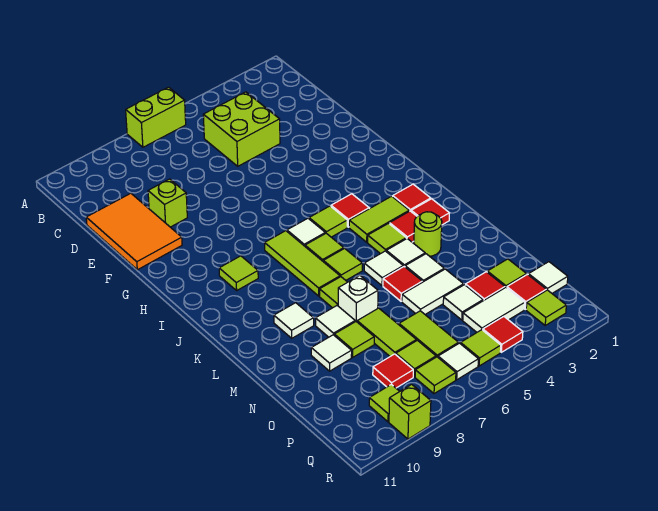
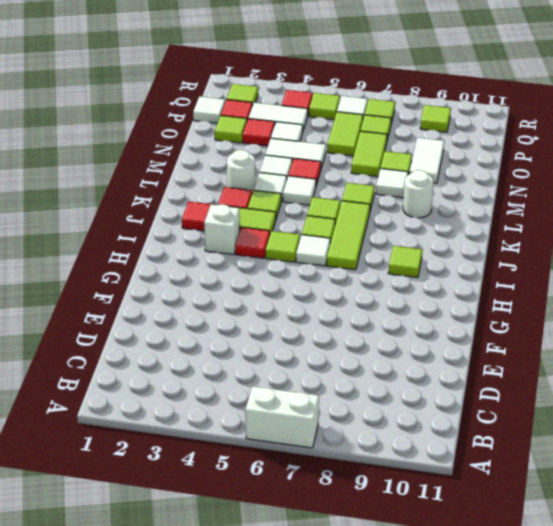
lime brick A6:A7 level 1 -> white brick A6:A7 level 1
lime brick C4:D5 level 1 -> none
orange tile D10:F11 level 1 -> none
lime brick E9 level 1 -> none
red tile K2 level 1 -> none
lime round brick L3 level 1 -> white round brick L3 level 1
white tile L9 level 1 -> white round brick L9 level 1
white brick M7 level 1 -> white brick I3 level 1
white tile N9 level 1 -> white tile N9:O9 level 1
red tile P8 level 1 -> none
lime brick R9 level 1 -> none

